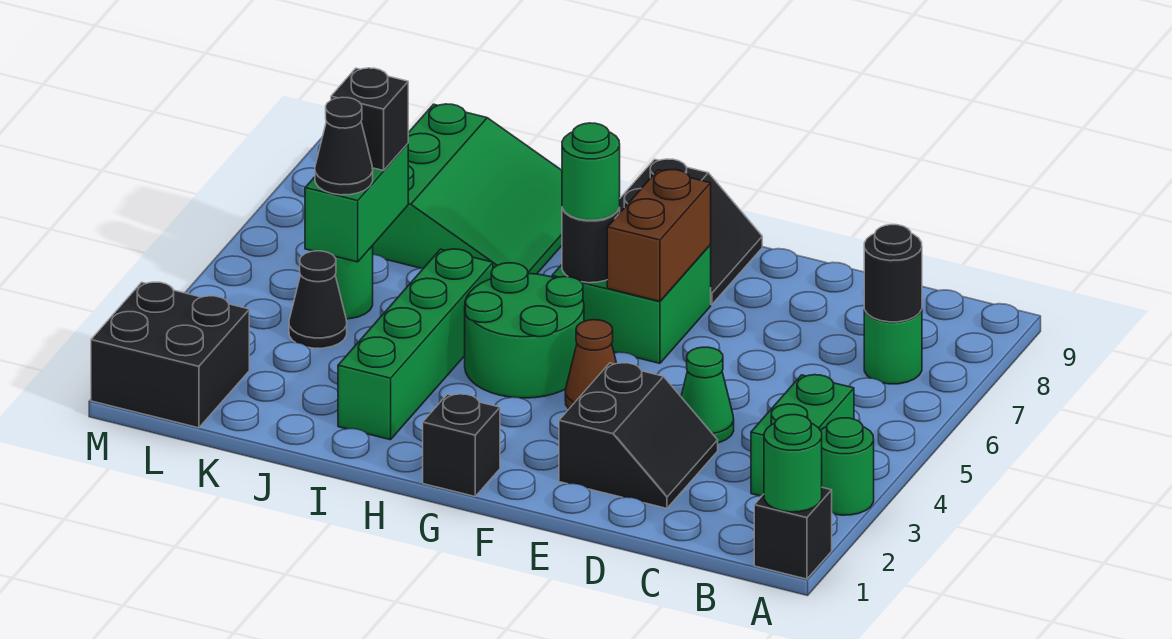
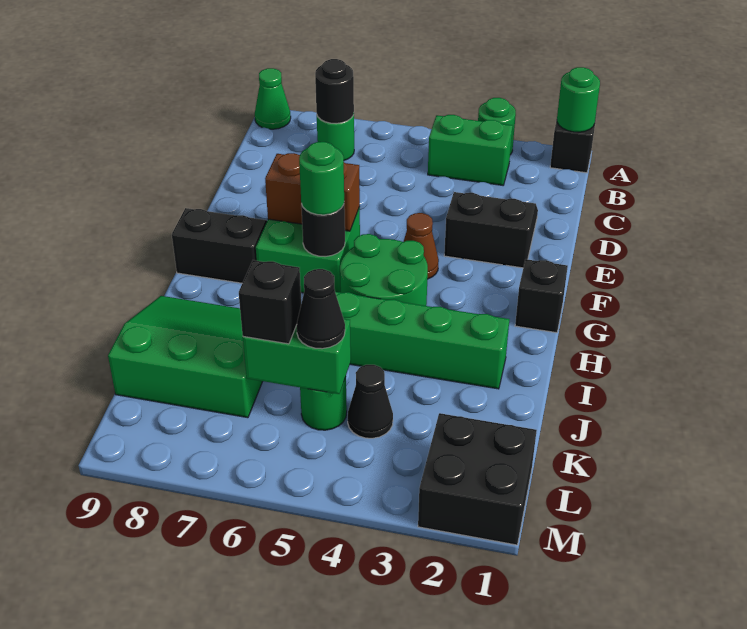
green cone D4 level 1 -> green cone A9 level 1

